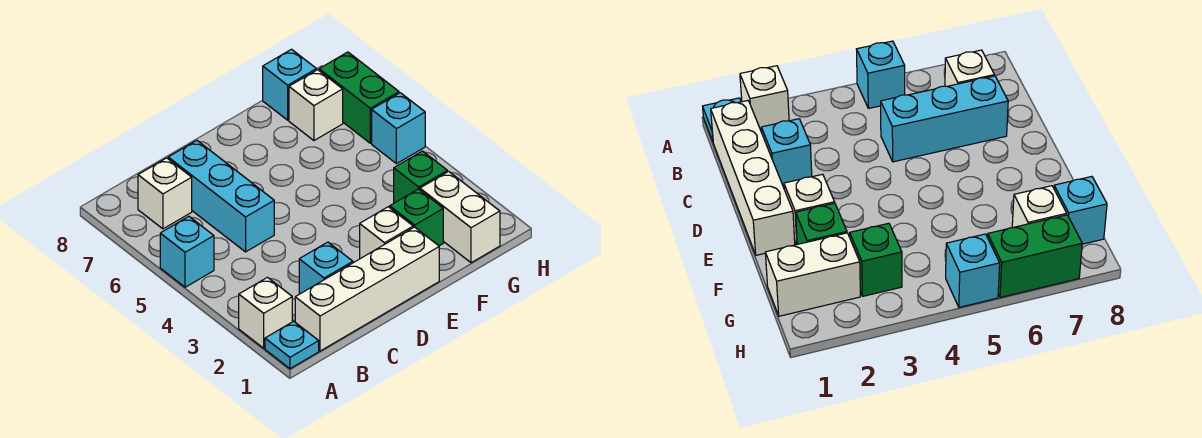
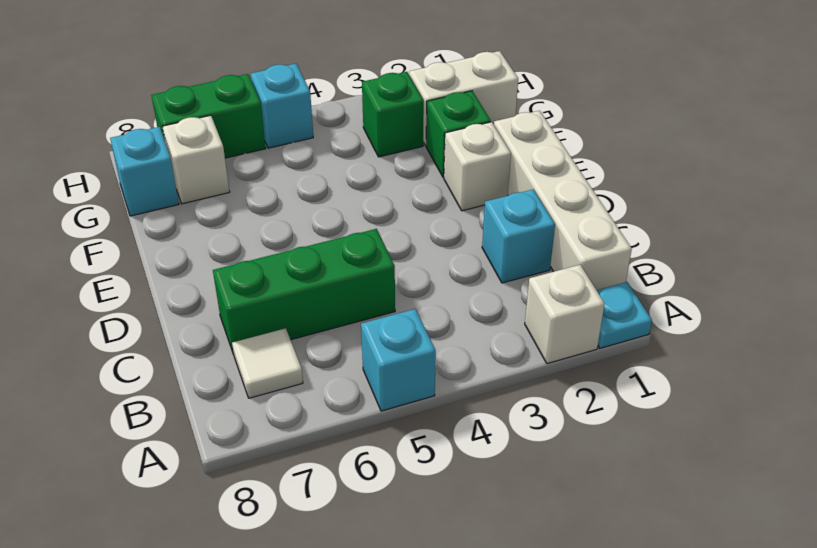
white brick B7 level 1 -> white tile B7 level 1
cyan brick C5:C7 level 1 -> green brick C5:C7 level 1

